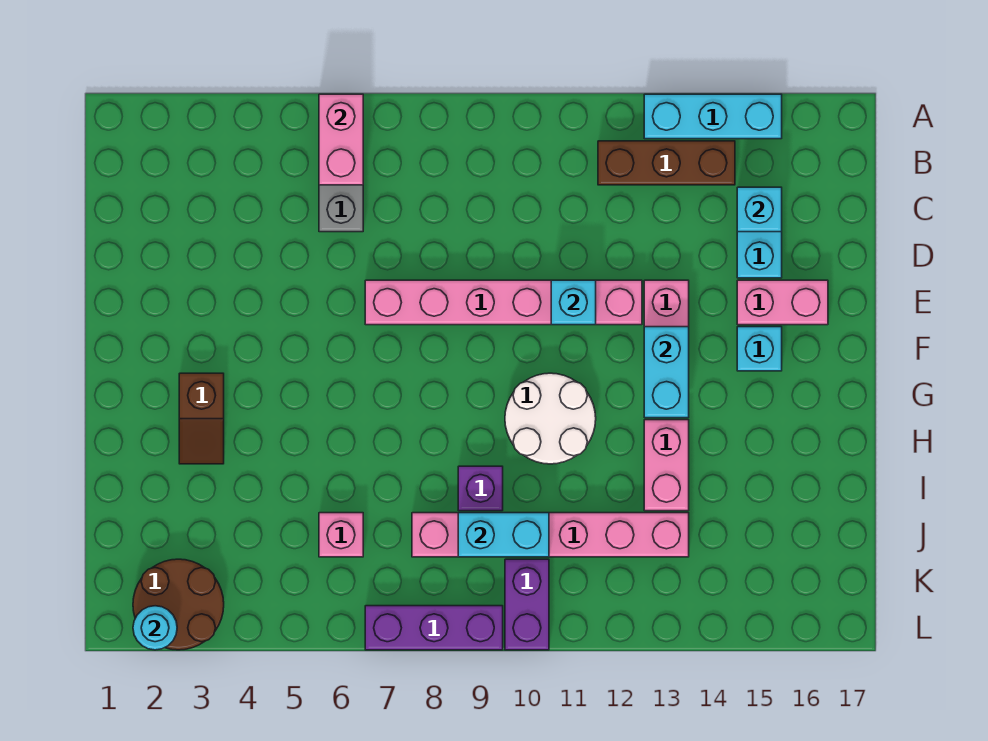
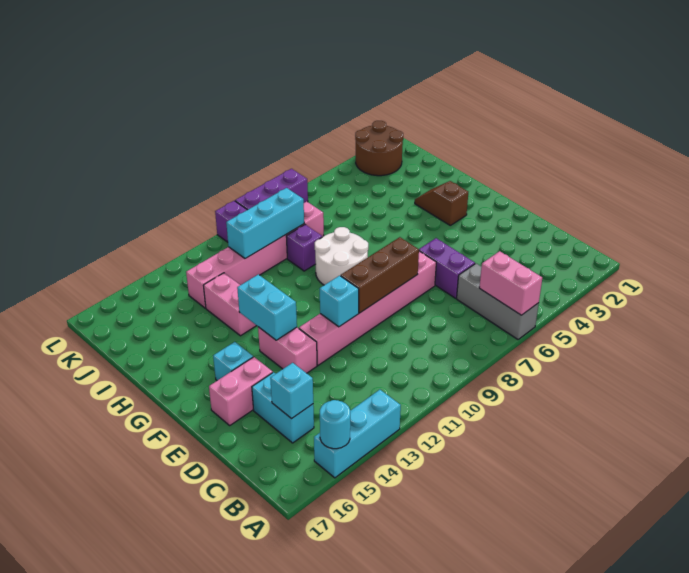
brown brick B12:B14 level 1 -> brown brick E8:E10 level 2
none -> purple brick D6:E6 level 1
white round brick G10:H11 level 1 -> white round brick G8:H9 level 1
pink brick J6 level 1 -> none
cyan brick J9:J10 level 2 -> cyan brick J9:J11 level 2
cyan round brick L2 level 2 -> cyan round brick A15 level 2

